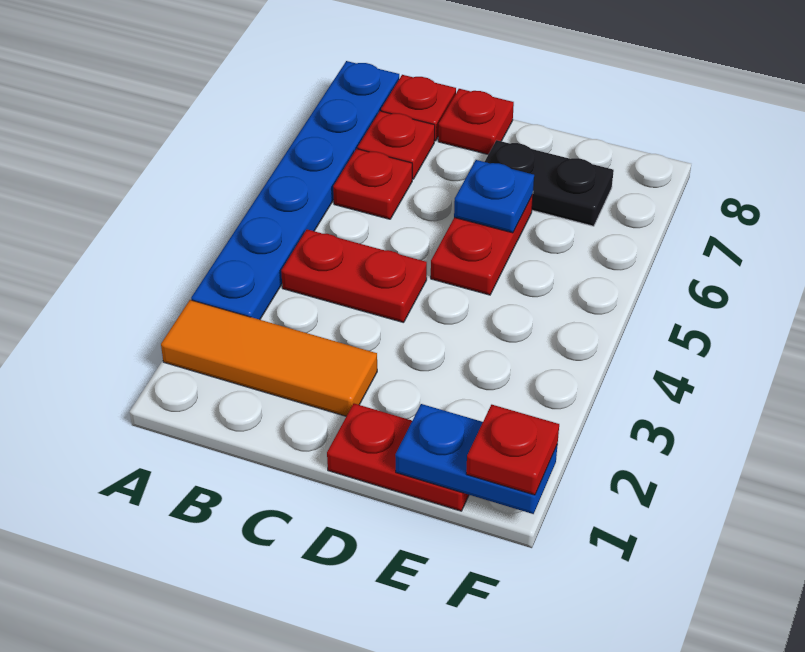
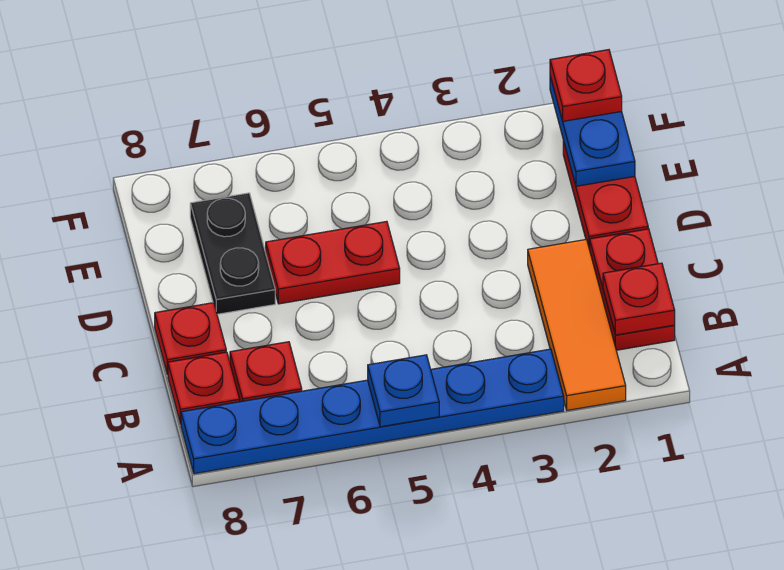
red plate B4:C4 level 1 -> red plate B1:C1 level 1
red plate B6 level 1 -> red plate B1 level 2
blue plate D6 level 2 -> blue plate A5 level 2

